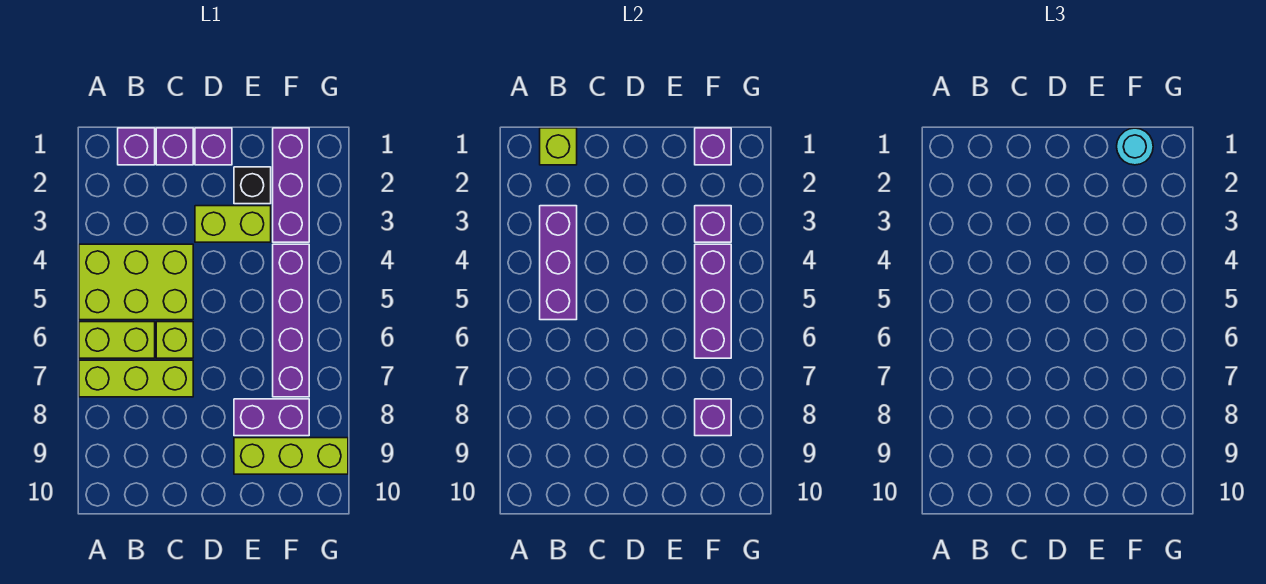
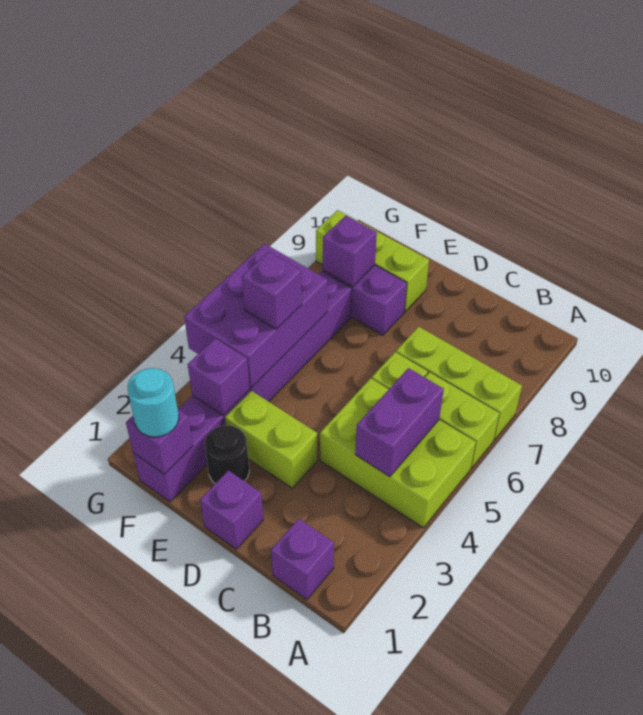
lime brick B1 level 2 -> none
purple brick B3:B5 level 2 -> purple brick B4:B5 level 2
purple brick C1 level 1 -> purple brick F5 level 3
black brick E2 level 1 -> black round brick E2 level 1
purple brick F4:F6 level 2 -> purple brick F4:G6 level 2

